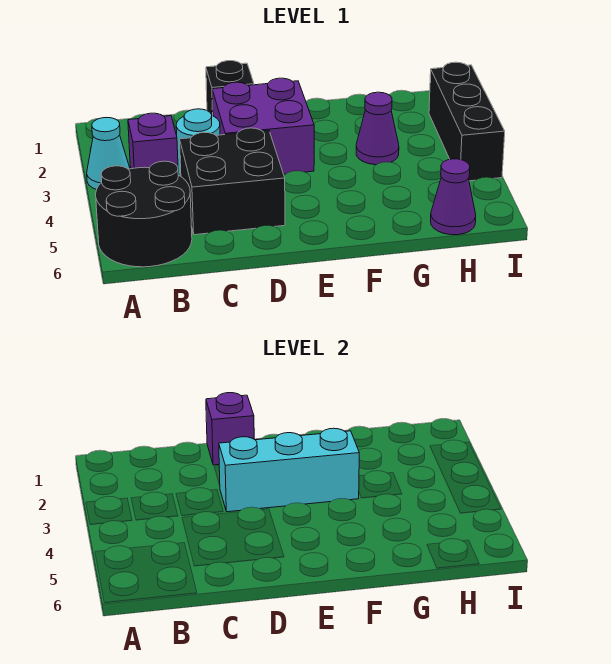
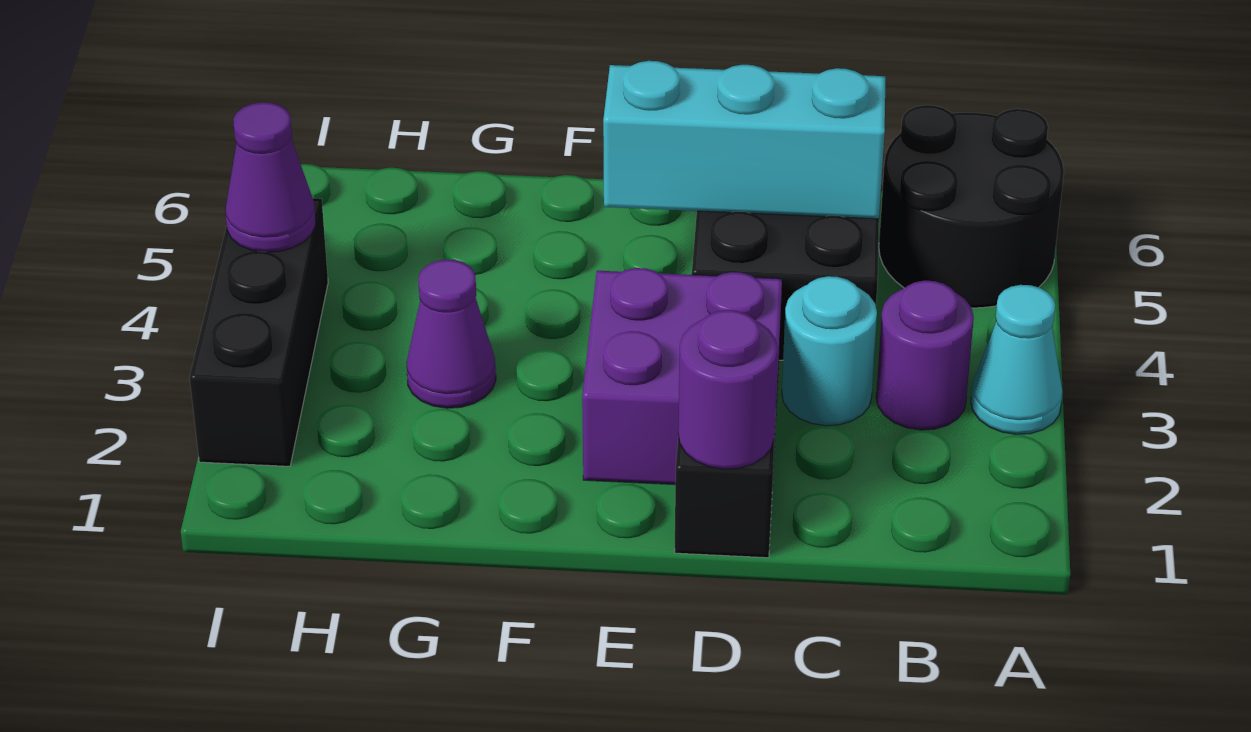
purple brick B3 level 1 -> purple round brick B3 level 1
purple brick D1 level 2 -> purple round brick D1 level 2
cyan brick D3:F3 level 2 -> cyan brick C5:E5 level 2
purple cone H6 level 1 -> purple cone I4 level 2

